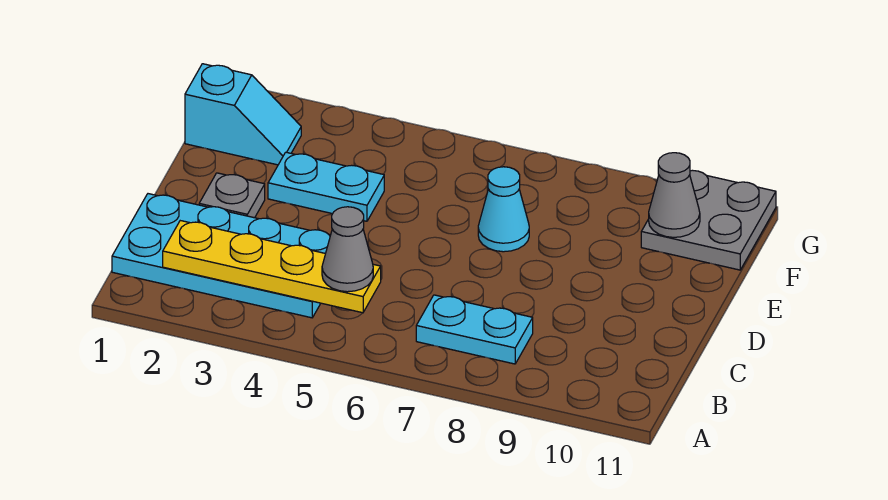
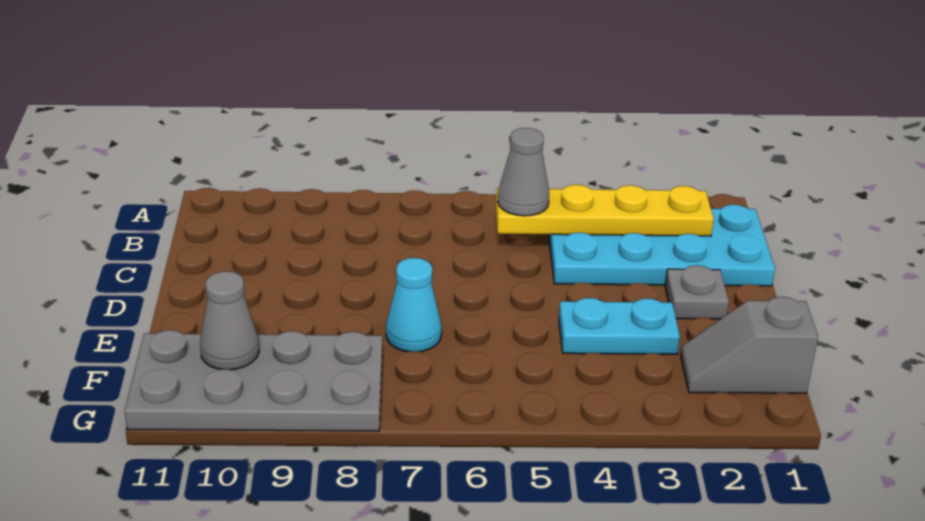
cyan plate B7:B8 level 1 -> none
cyan slope F1:F2 level 1 top 1 -> grey slope F1:F2 level 1 top 1
grey plate F10:G11 level 1 -> grey plate F8:G11 level 1

